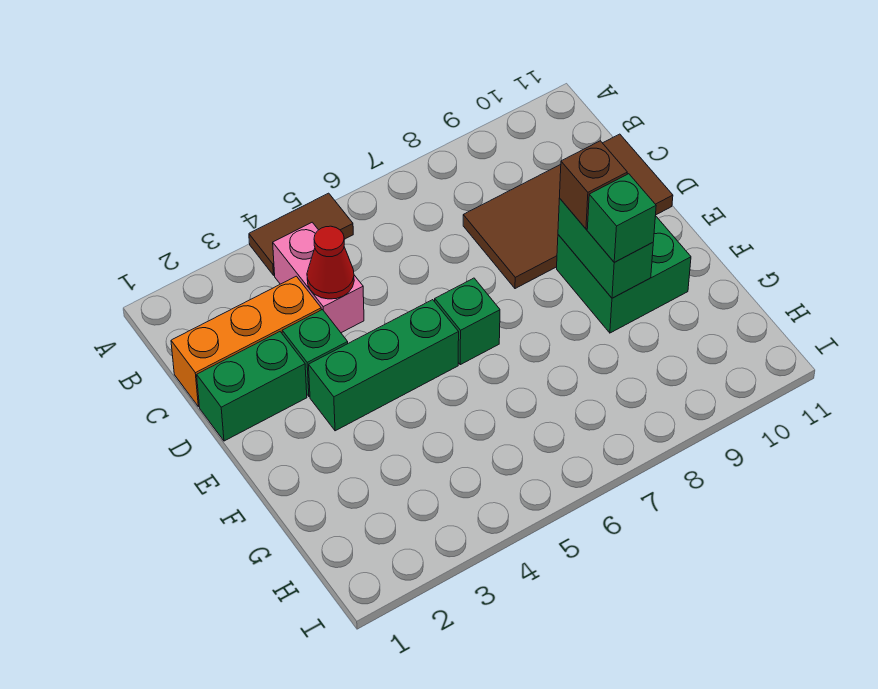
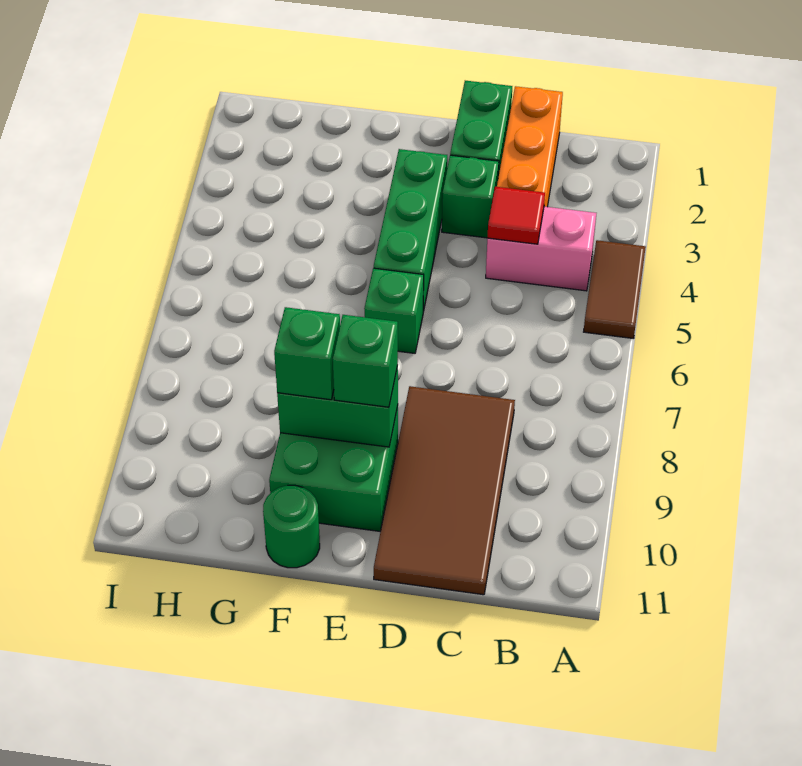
red cone C4 level 2 -> red tile C4 level 2
brown brick E9 level 3 -> green brick E9 level 3
none -> green round brick F11 level 1

